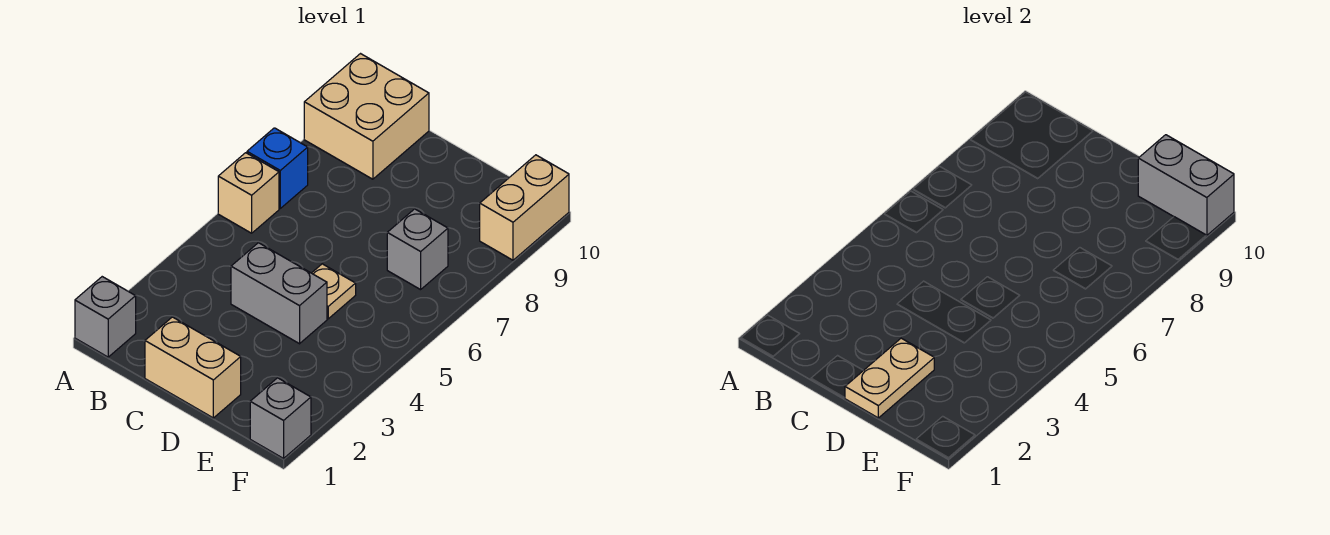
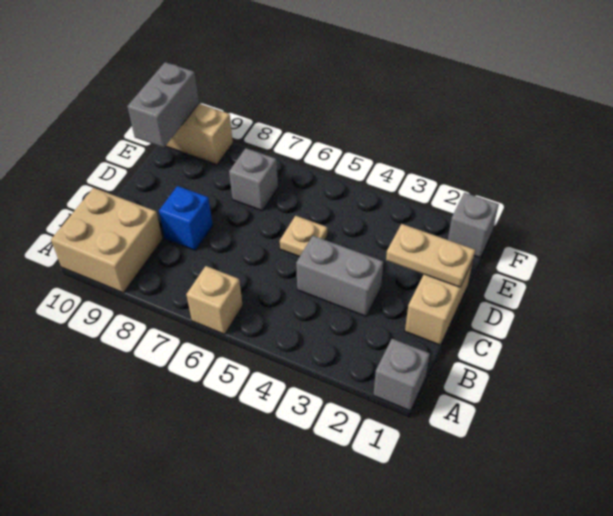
blue brick A7 level 1 -> blue brick C8 level 1
grey brick C4:D4 level 1 -> grey brick C3:C4 level 1

